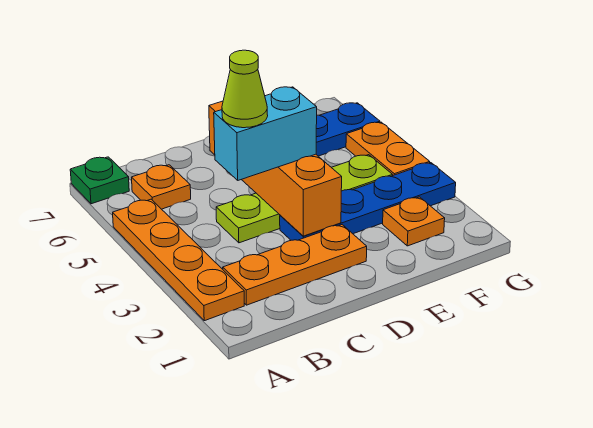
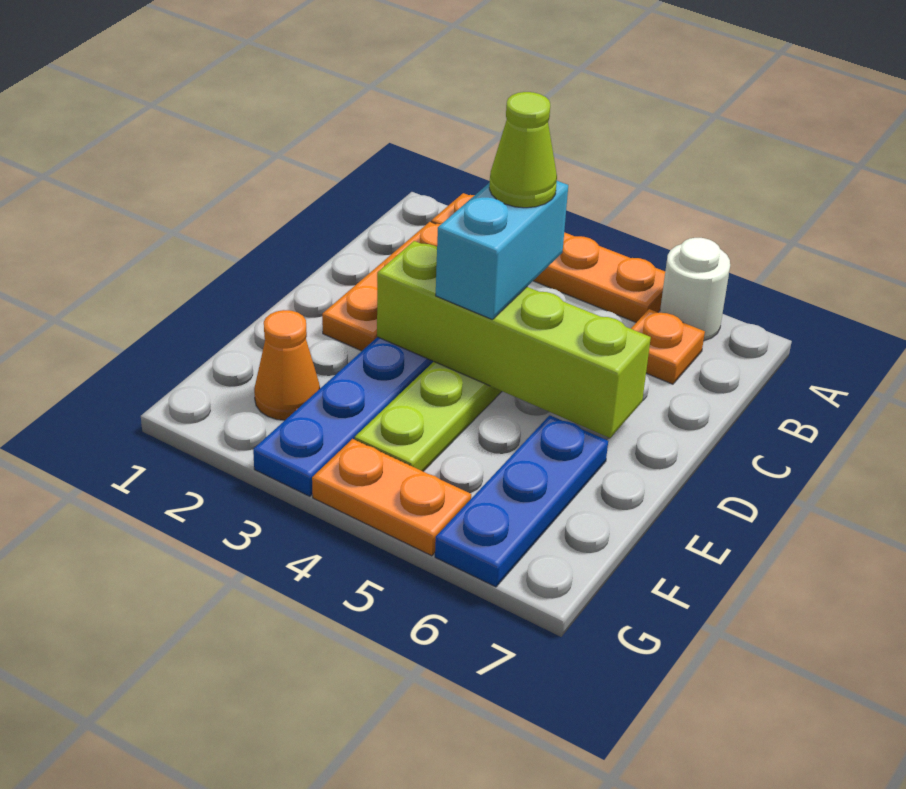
none -> white round brick A6 level 1
green plate A7 level 1 -> none
orange brick D3:D6 level 2 -> lime brick D3:D6 level 2
orange plate F2 level 1 -> orange cone F2 level 1

